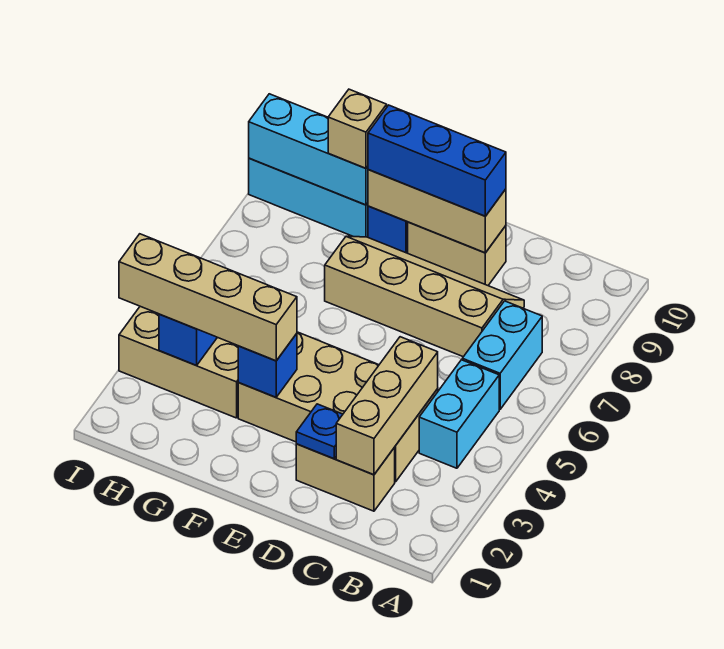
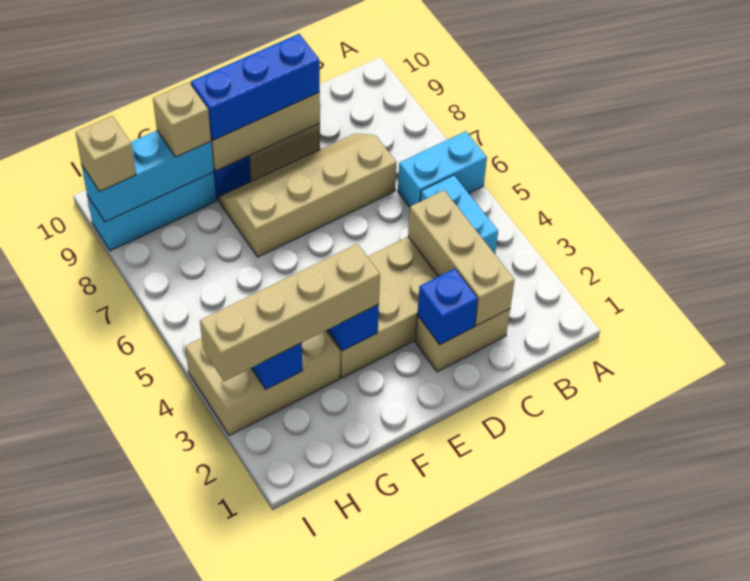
cyan brick B6:B7 level 1 -> cyan brick A6:B6 level 1
blue plate D2 level 2 -> blue brick D2 level 2
none -> tan brick I9 level 3

